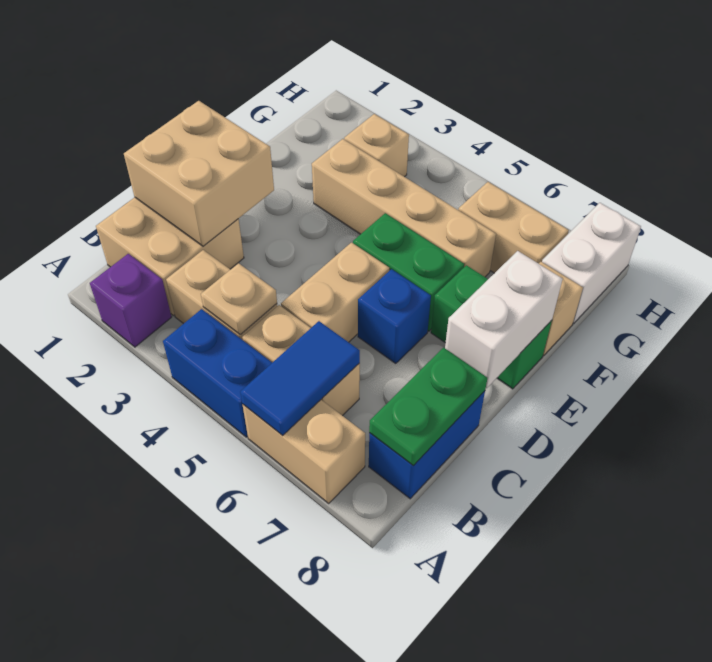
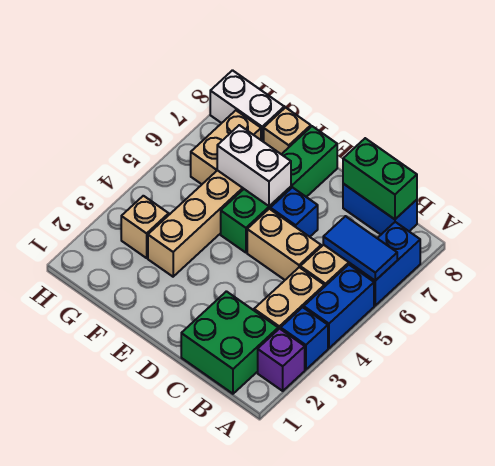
none -> blue brick A3 level 1
tan brick A6:A7 level 1 -> blue brick A6:A7 level 1
tan brick B1:C2 level 1 -> green brick B1:C2 level 1
tan plate B4 level 2 -> none
green plate B8:C8 level 2 -> green brick B8:C8 level 2
tan brick C1:D2 level 2 -> none
white brick D8:E8 level 2 -> white brick E6:F6 level 2

